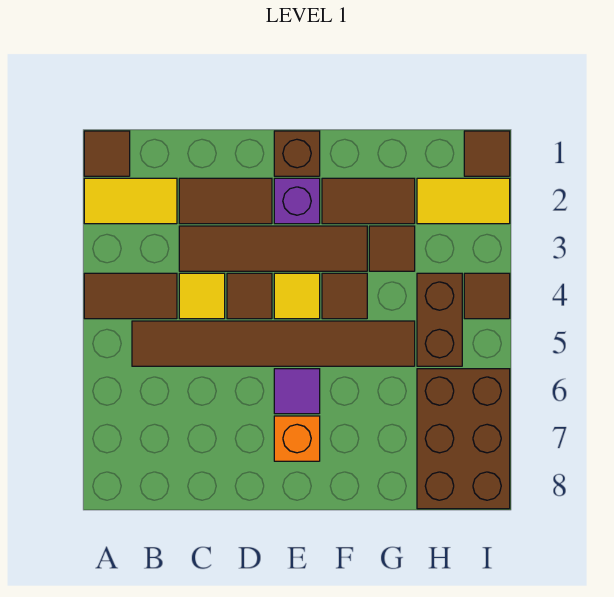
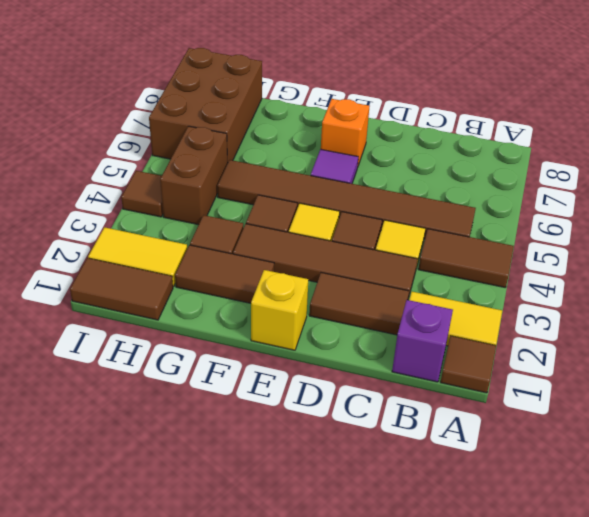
brown brick E1 level 1 -> yellow brick E1 level 1
purple brick E2 level 1 -> purple brick B1 level 1
brown tile I1 level 1 -> brown tile H1:I1 level 1

